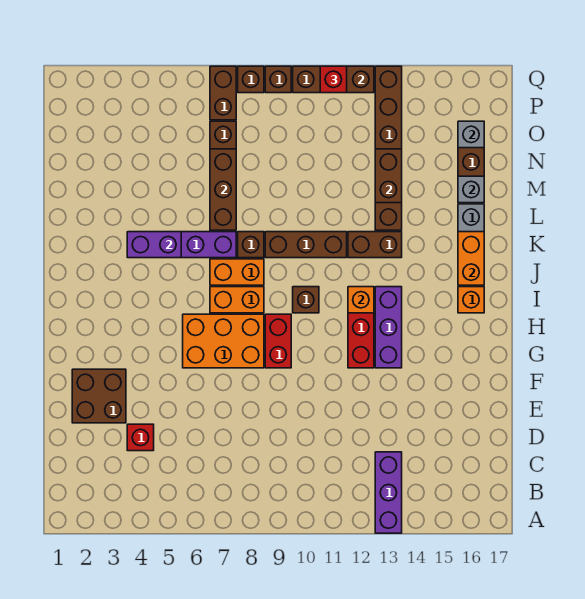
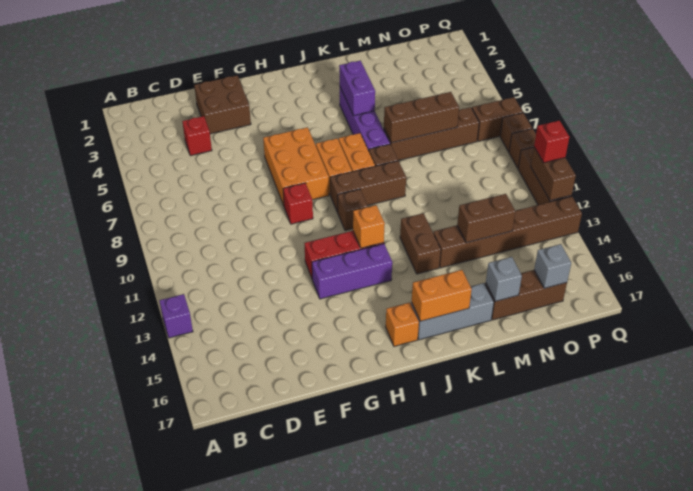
purple brick A13:C13 level 1 -> purple brick A13 level 1
red brick G9:H9 level 1 -> red brick G9 level 1
brown brick K9:K11 level 1 -> brown brick I9:K9 level 1

